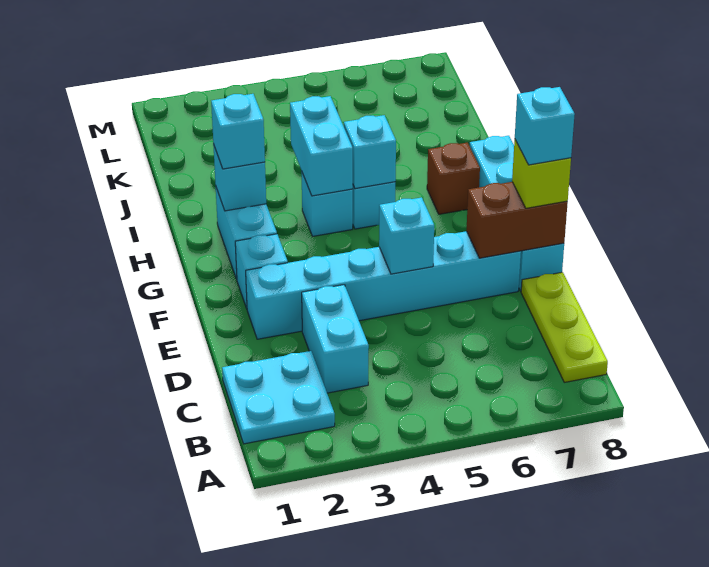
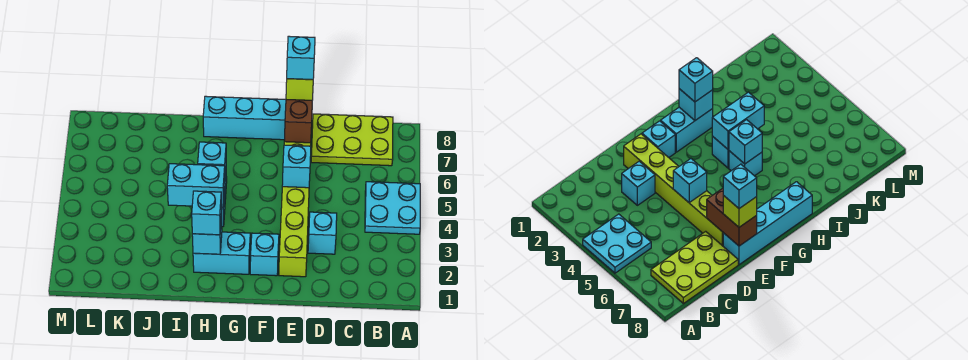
cyan plate B1:C2 level 1 -> cyan plate A4:B5 level 1
lime plate B8:D8 level 1 -> lime plate B7:D8 level 1
cyan brick C3:D3 level 1 -> cyan brick D3 level 1
cyan brick E2:E7 level 1 -> lime brick E2:E7 level 1
brown brick H7 level 1 -> none

